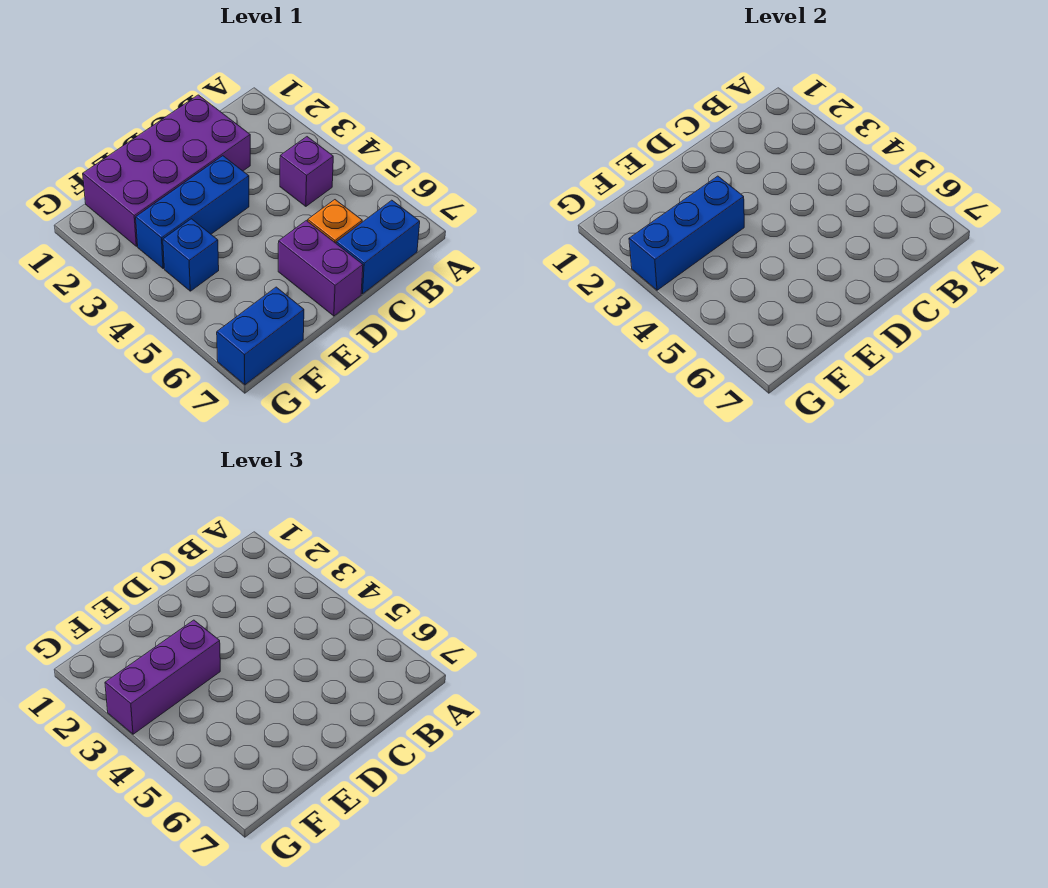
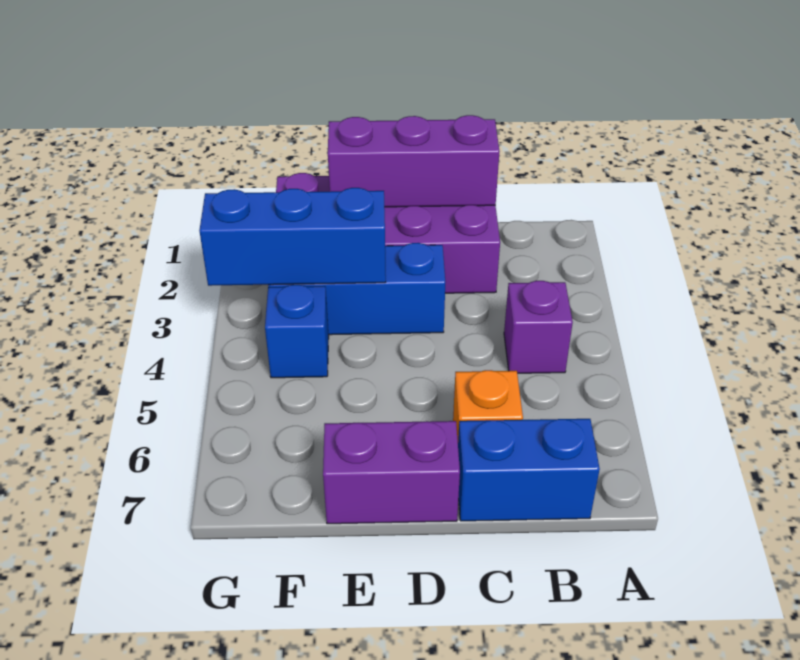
purple brick D6:D7 level 1 -> purple brick D7:E7 level 1
purple brick E3:G3 level 3 -> purple brick C1:E1 level 2
blue brick F7:G7 level 1 -> none

